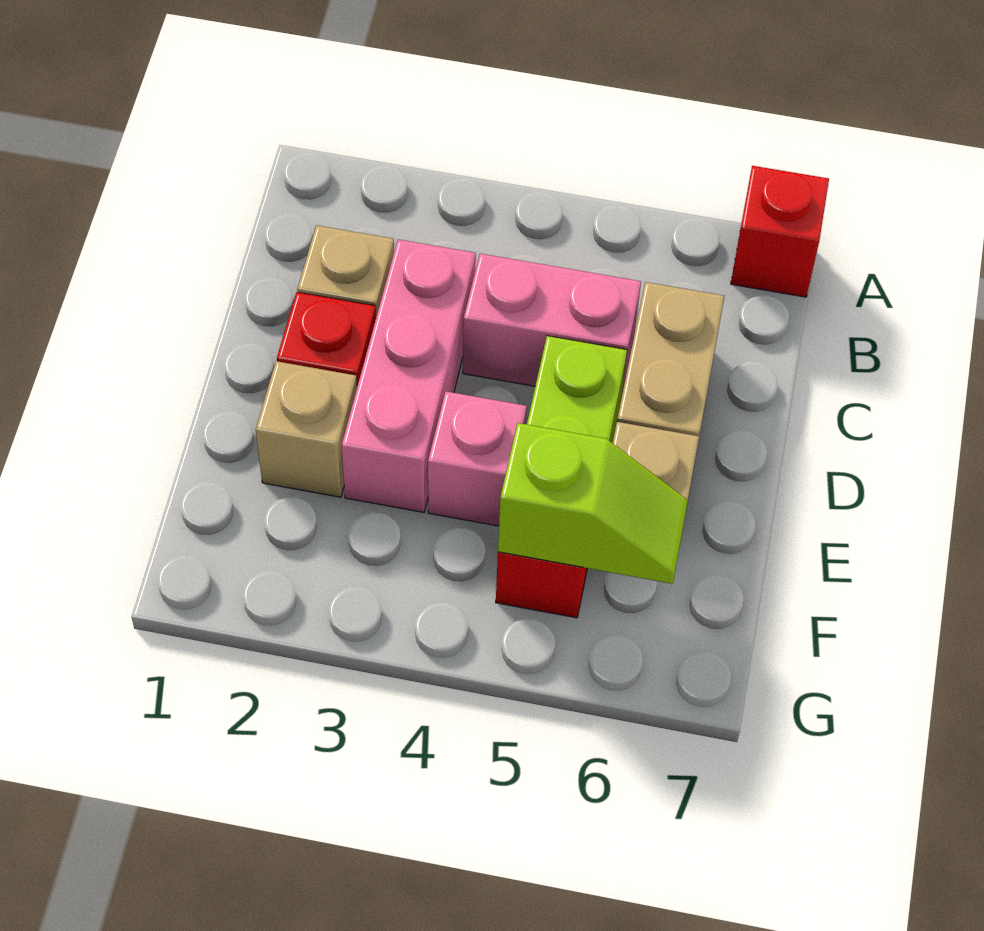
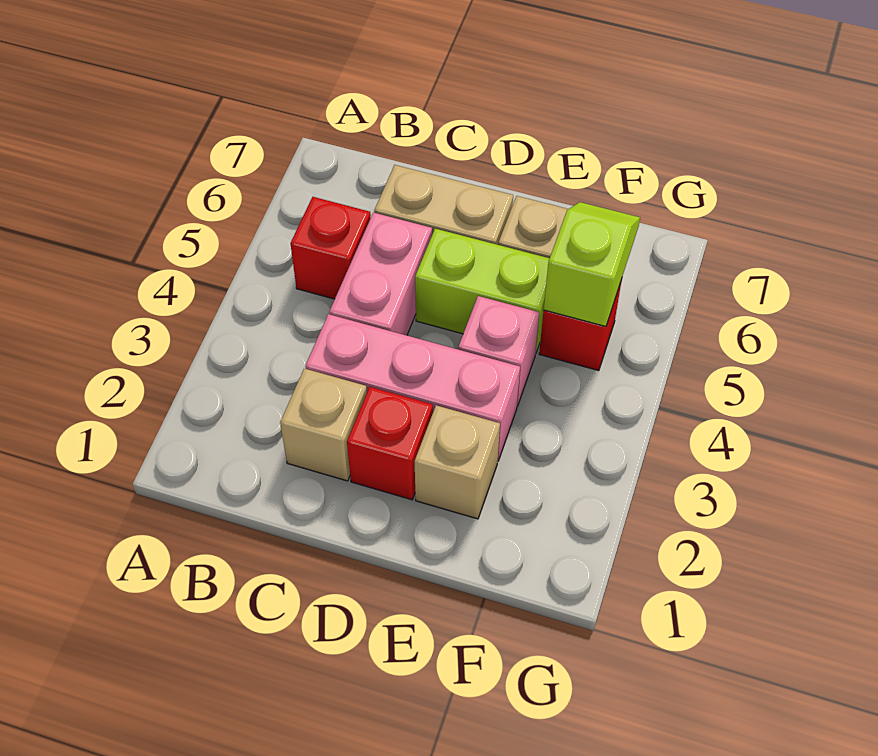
red brick A7 level 1 -> red brick B5 level 1

